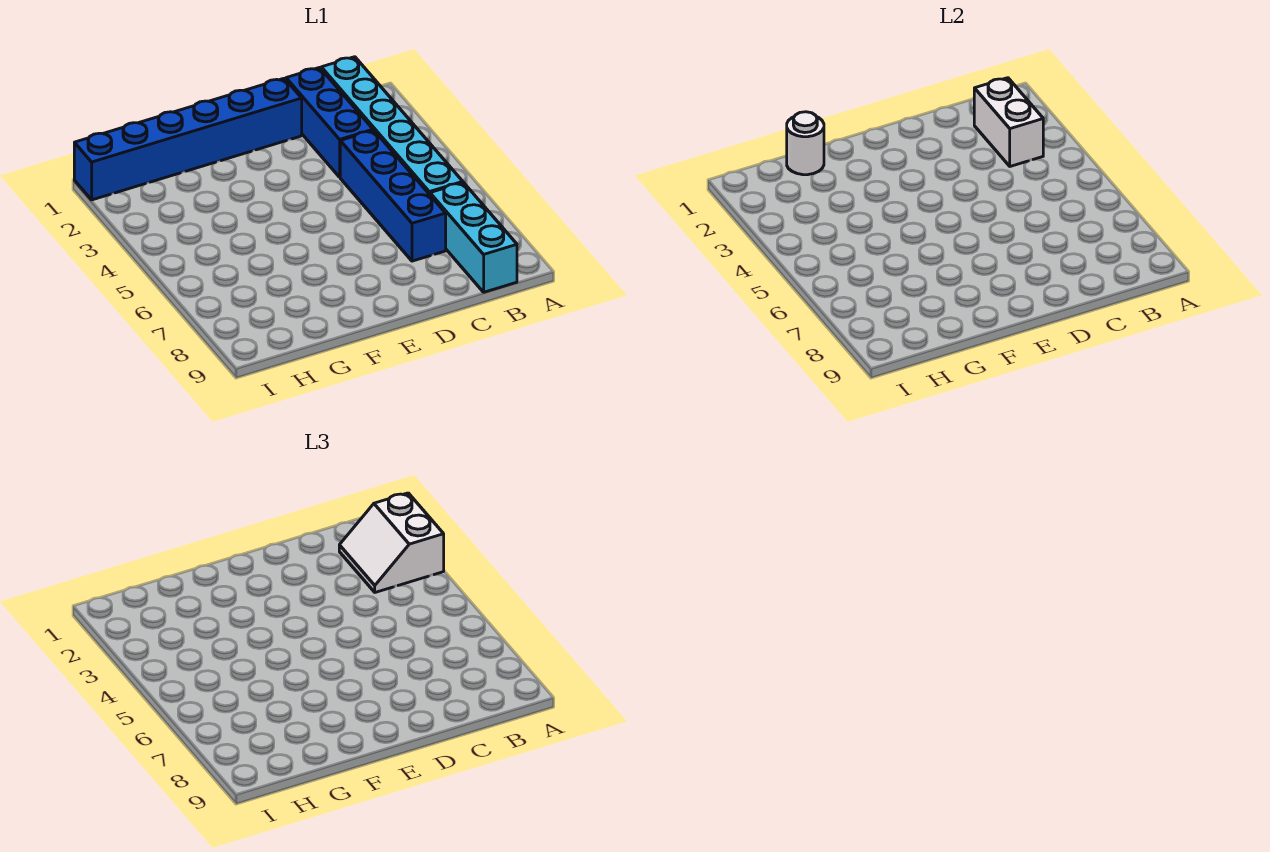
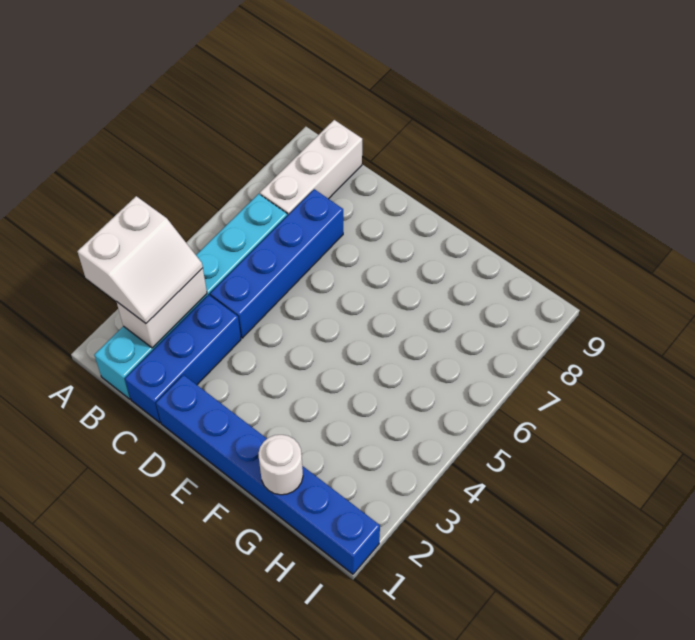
cyan brick B7:B9 level 1 -> white brick B7:B9 level 1

